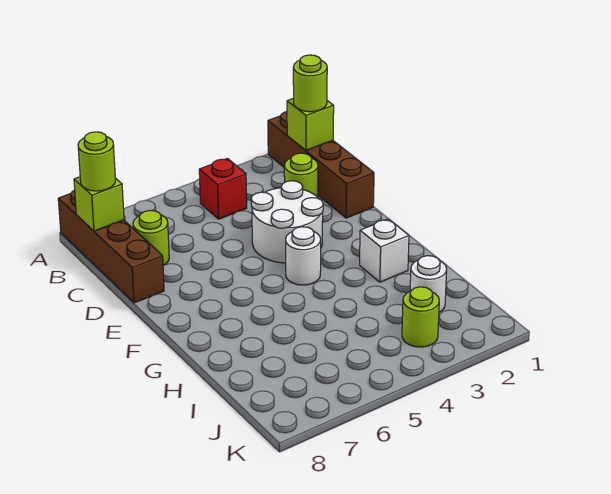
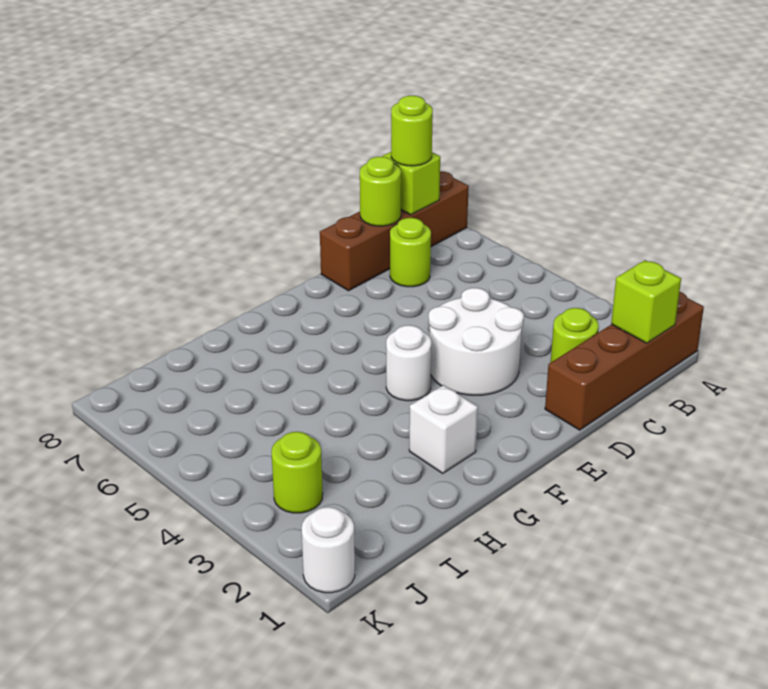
lime round brick B1 level 3 -> lime round brick C8 level 2
red brick B4 level 1 -> none
white round brick I2 level 1 -> white round brick K1 level 1

